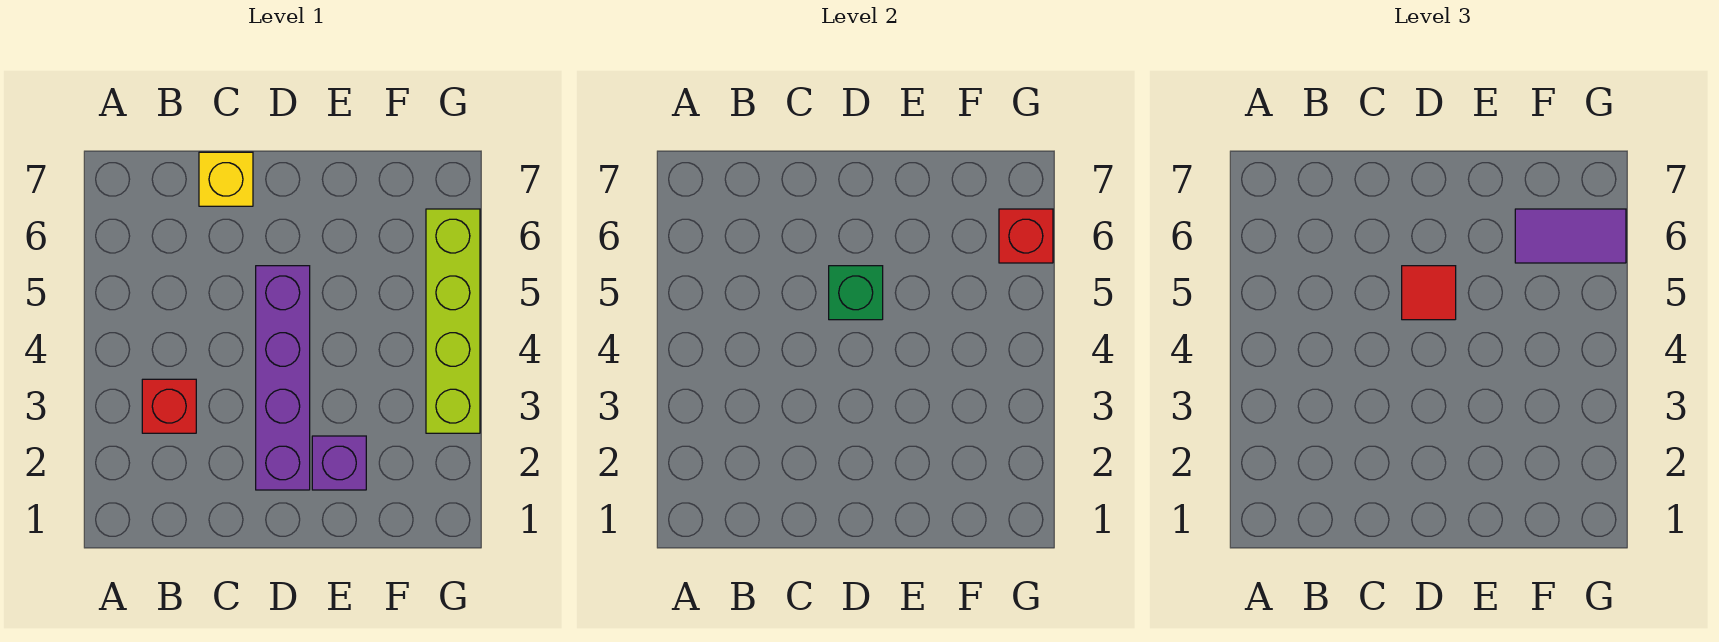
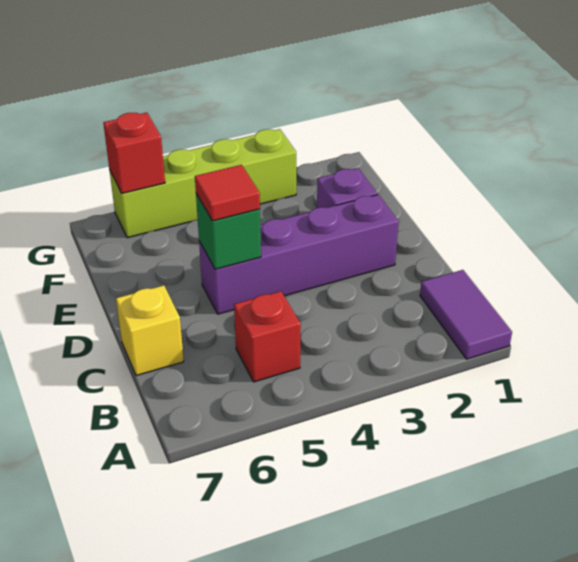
red brick B3 level 1 -> red brick B5 level 1
purple tile F6:G6 level 3 -> purple tile A1:B1 level 1

